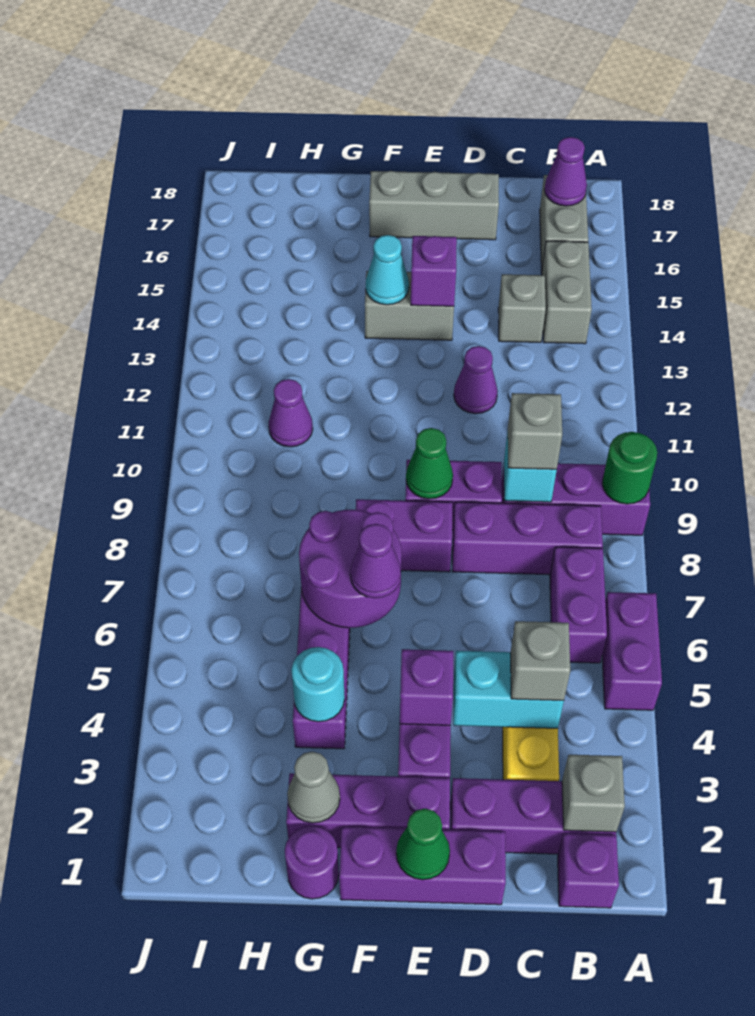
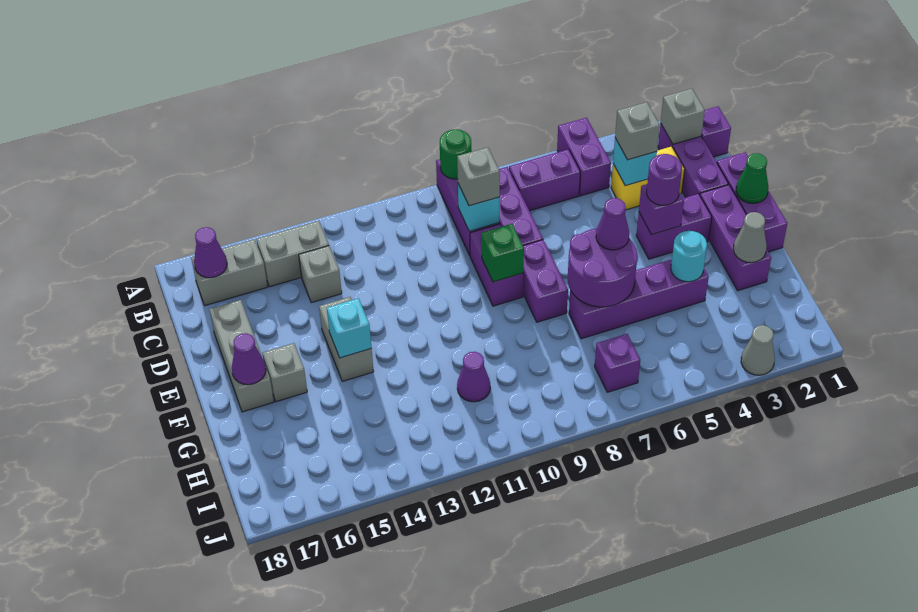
purple brick A5:A6 level 1 -> purple brick A5:B5 level 1
cyan brick C4:D4 level 2 -> cyan brick C4 level 2
purple cone D12 level 1 -> purple cone F17 level 2
green cone E9 level 2 -> green brick E9 level 2
purple brick E14 level 2 -> purple brick I7 level 1
cyan cone F14 level 2 -> cyan brick F14 level 2
none -> grey brick F16 level 1
purple round brick G1 level 1 -> purple round brick E4 level 3
none -> grey cone J3 level 1

